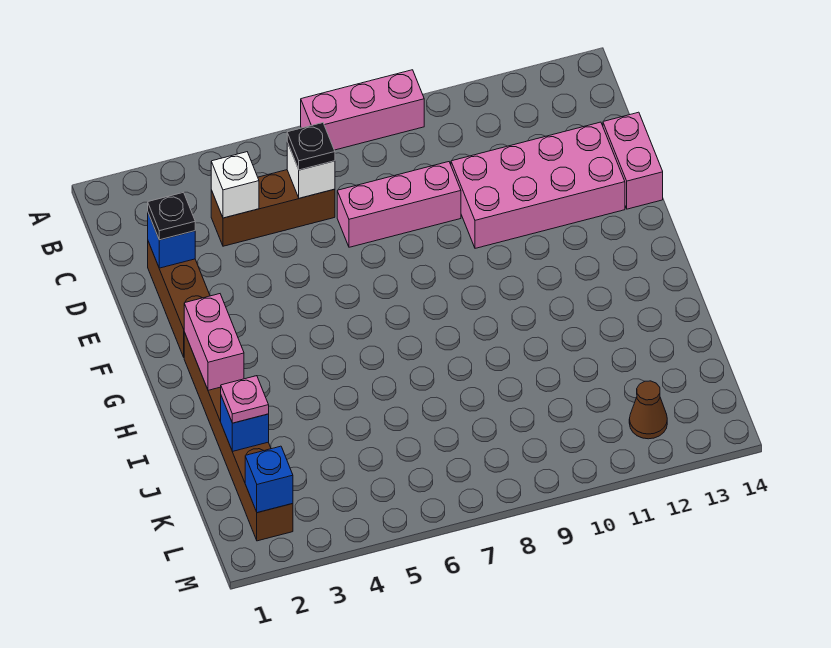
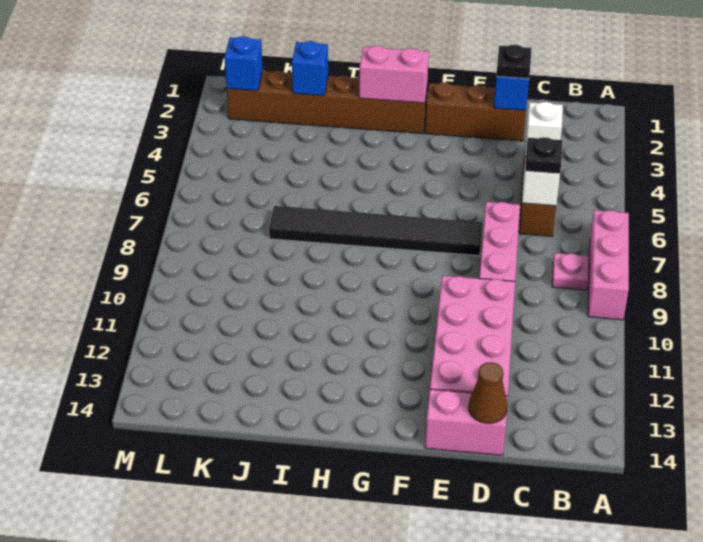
none -> black tile E7:J7 level 1
pink plate J2 level 3 -> pink plate B8 level 1
brown cone L12 level 1 -> brown cone D14 level 2

